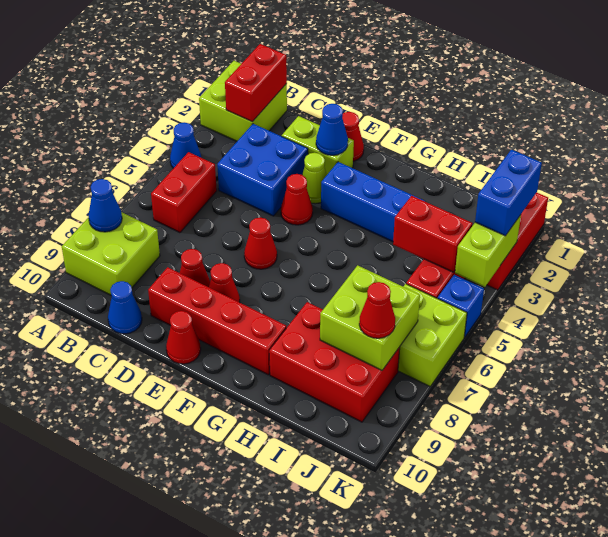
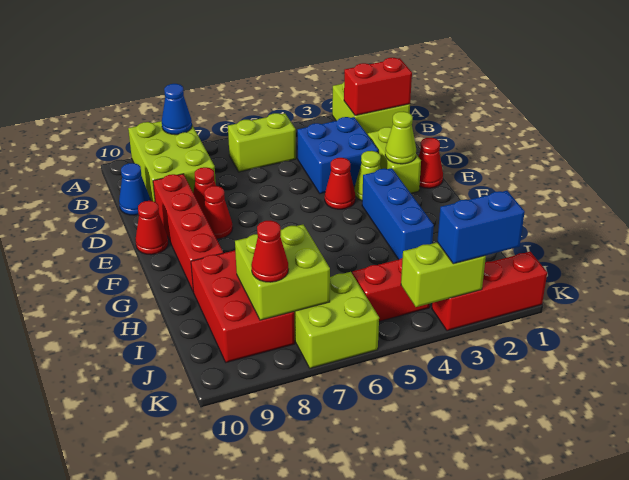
blue cone A4 level 1 -> none
lime brick A8:B9 level 1 -> lime brick A8:C9 level 1
red brick B5:B6 level 1 -> lime brick B5:B6 level 1
blue cone E2 level 2 -> lime cone E2 level 2
red cone E6 level 1 -> none
red brick I4:J4 level 2 -> none
blue brick K5 level 1 -> none

